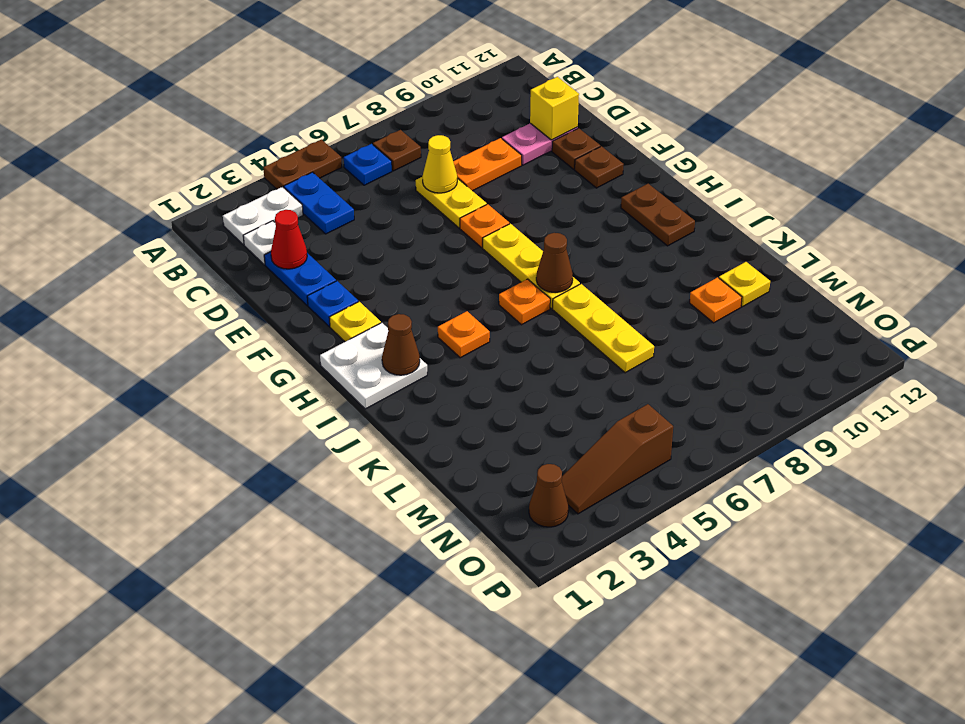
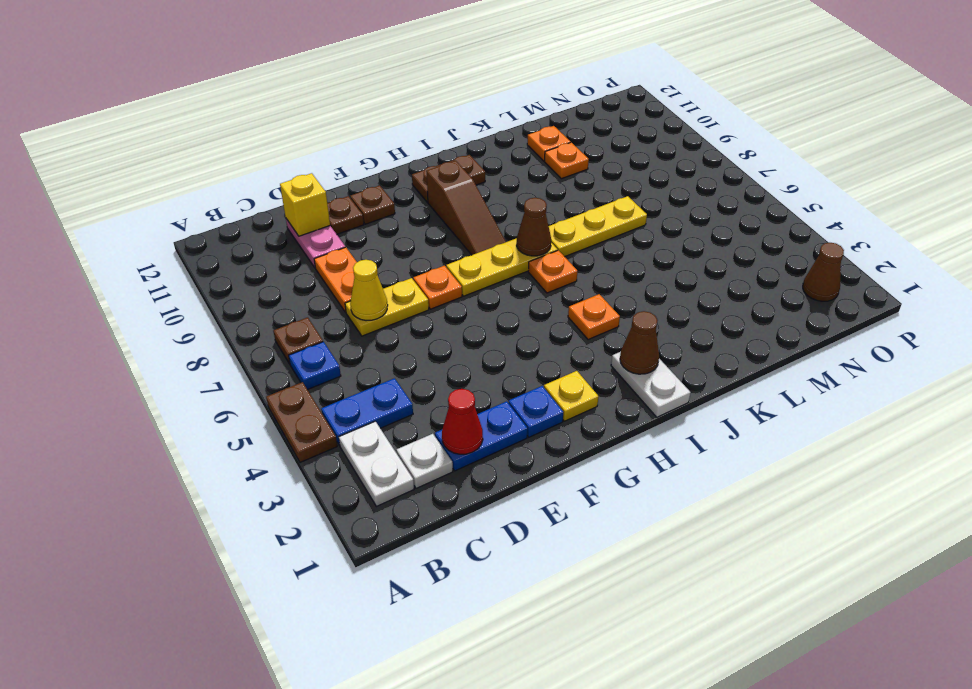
white plate H1:I2 level 1 -> white plate I1:I2 level 1
yellow plate L11 level 1 -> orange plate L11 level 1
brown slope O3:O5 level 1 top 5 -> brown slope H8:H10 level 1 top 10

